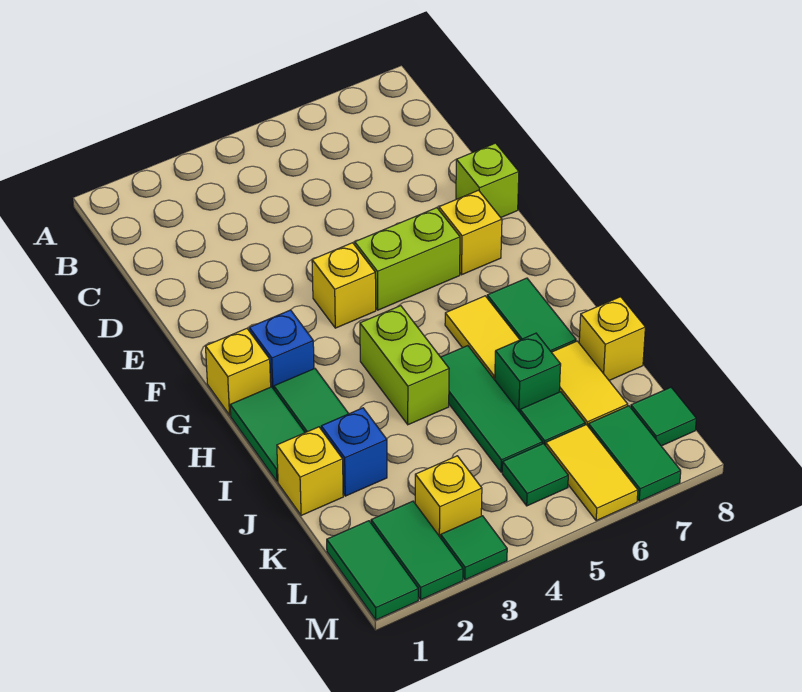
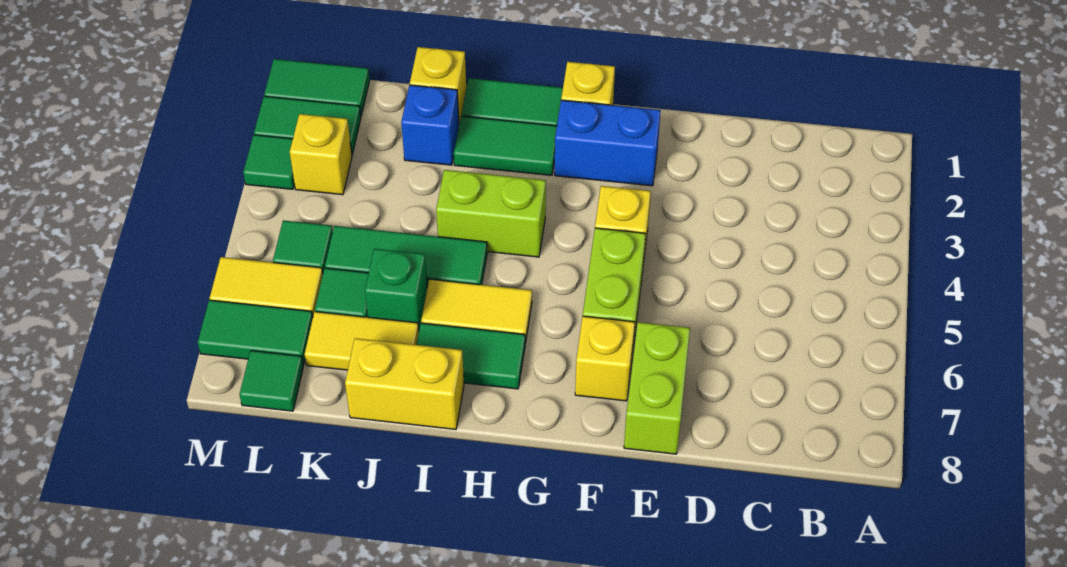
lime brick E8 level 1 -> lime brick E7:E8 level 1
blue brick G2 level 1 -> blue brick F2:G2 level 1
yellow brick J8 level 1 -> yellow brick I8:J8 level 1

